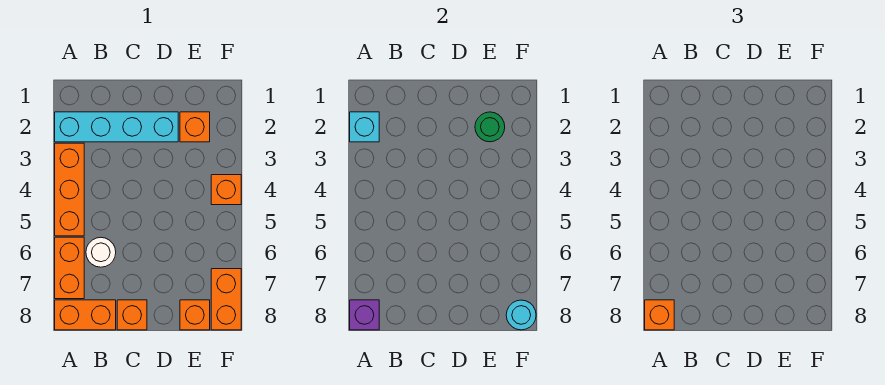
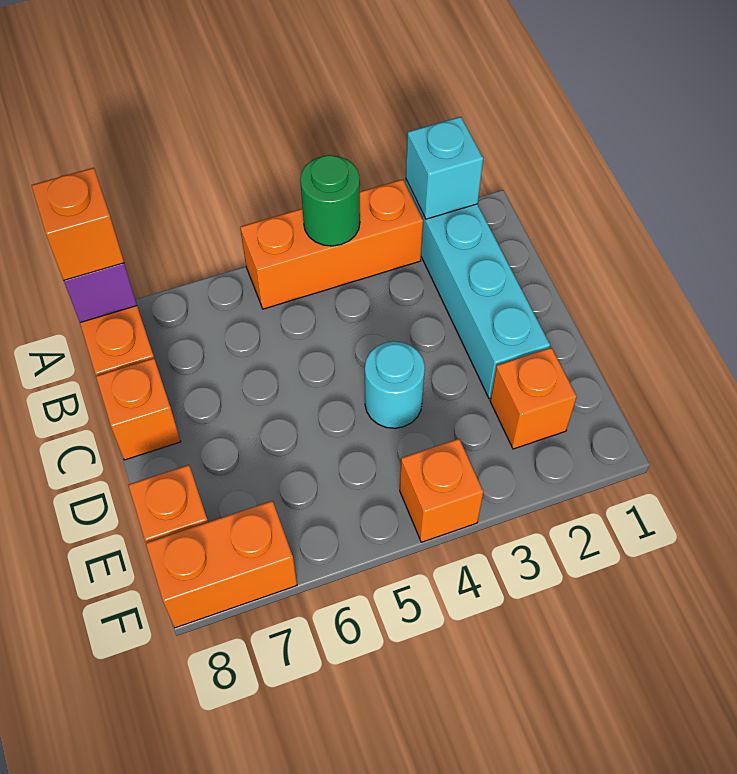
orange brick A6:A7 level 1 -> none
white round brick B6 level 1 -> none
green round brick E2 level 2 -> green round brick A4 level 2
cyan round brick F8 level 2 -> cyan round brick D4 level 1

